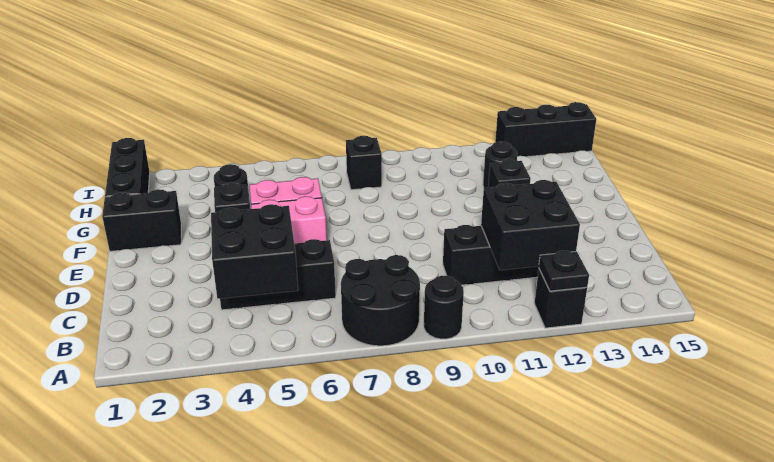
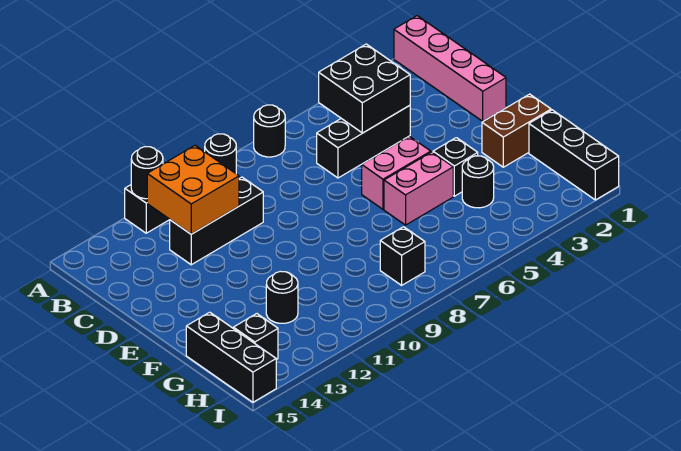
none -> pink brick A1:D1 level 1
black round brick A7:B8 level 1 -> black round brick A7 level 1
black plate A12 level 2 -> black round brick A12 level 2
black brick B11:C12 level 2 -> orange brick B11:C12 level 2
black brick F1:F2 level 1 -> brown brick F1:F2 level 1
black brick F12 level 1 -> black brick H14 level 1
black brick I13:I15 level 1 -> black brick G15:I15 level 1

